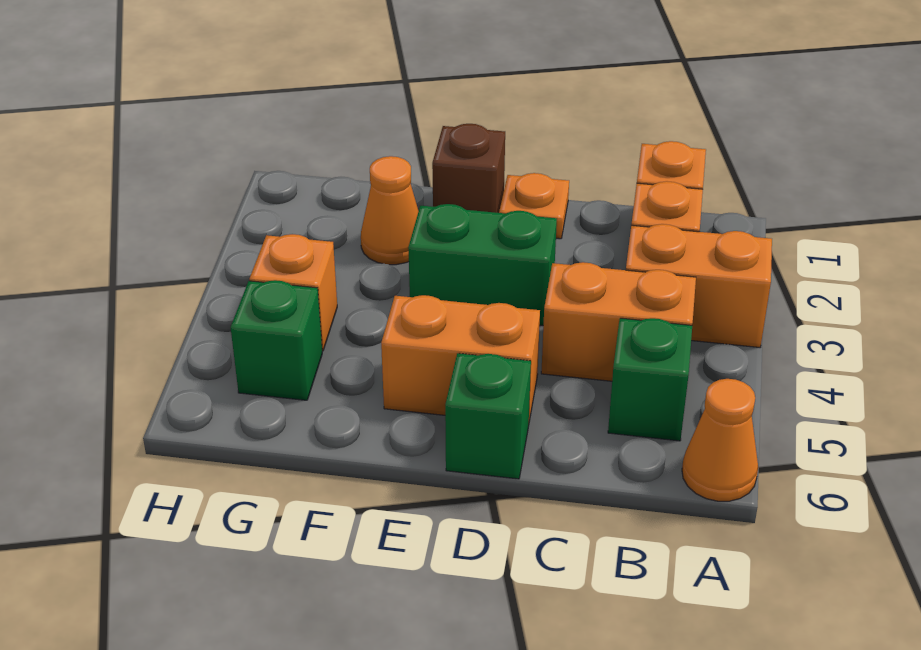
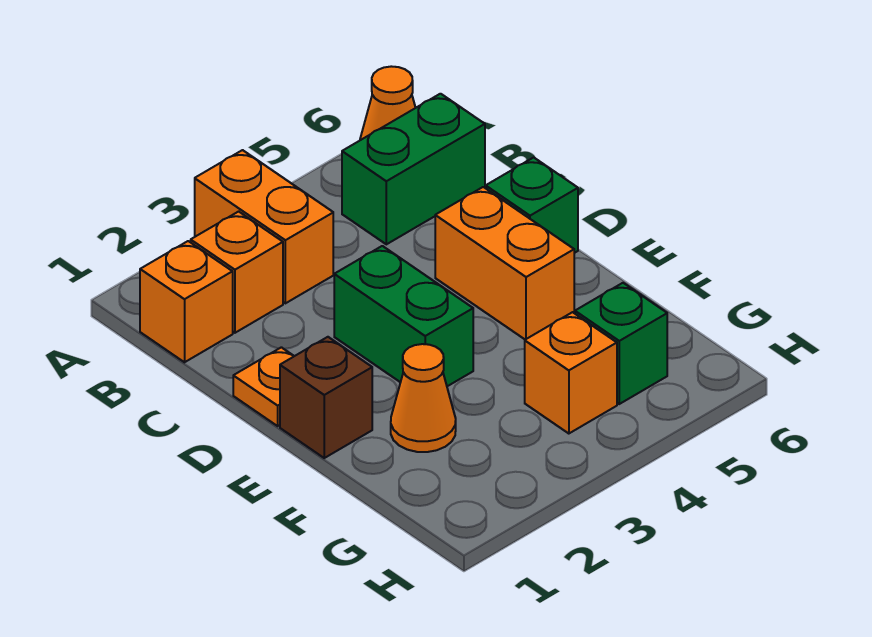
orange brick B4:C4 level 1 -> none
green brick B5 level 1 -> green brick B5:B6 level 1

